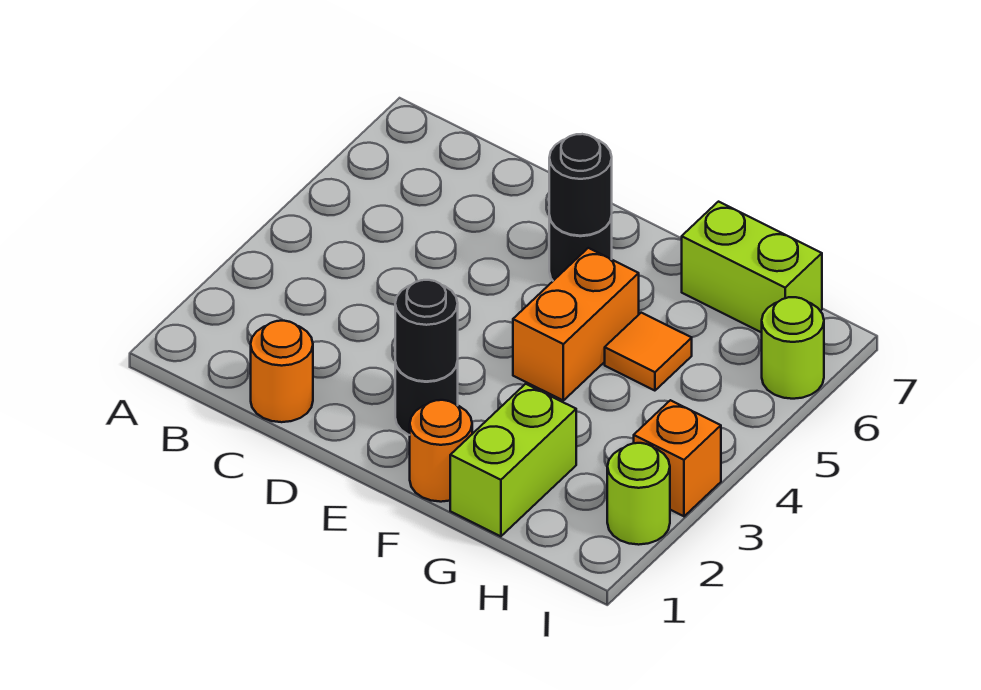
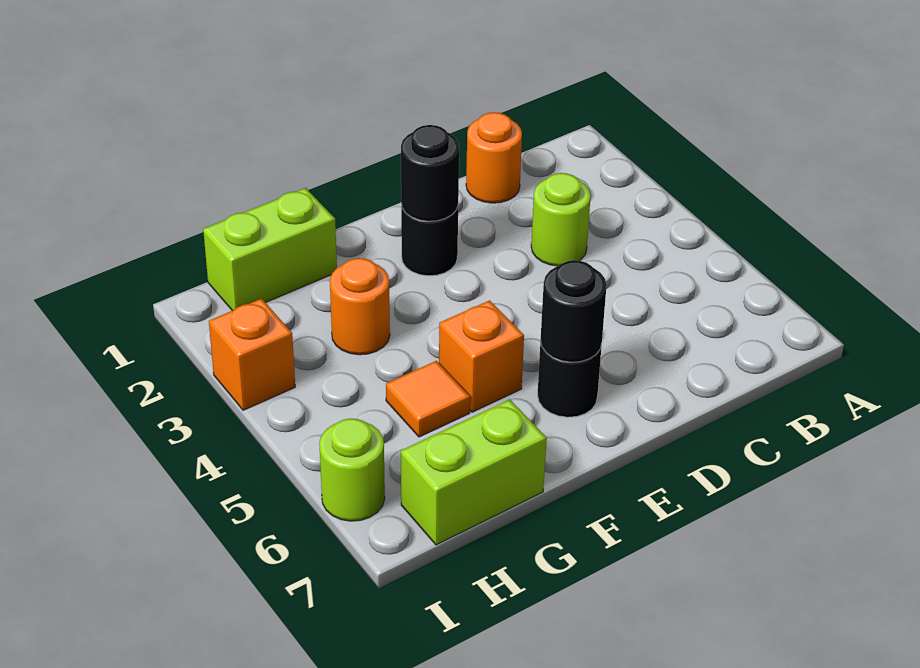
orange round brick F1 level 1 -> orange round brick G3 level 1
orange brick F4:F5 level 1 -> orange brick F5 level 1
lime brick G1:G2 level 1 -> lime brick G1:H1 level 1
lime round brick I2 level 1 -> lime round brick C3 level 1

